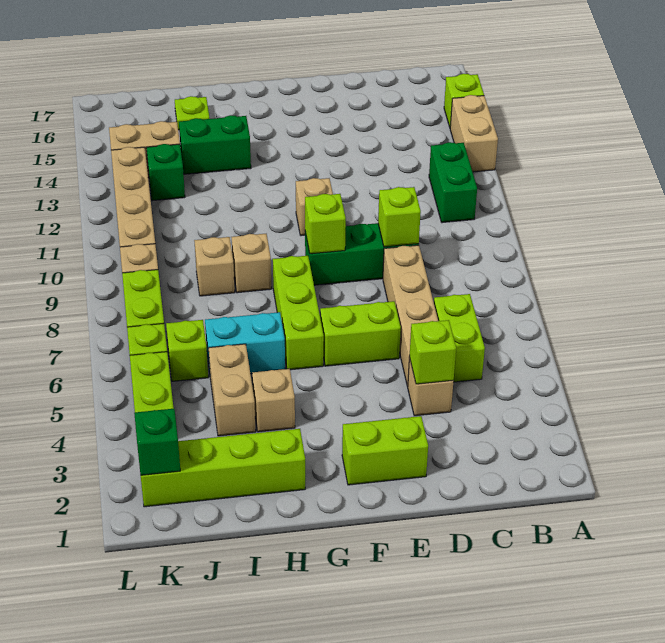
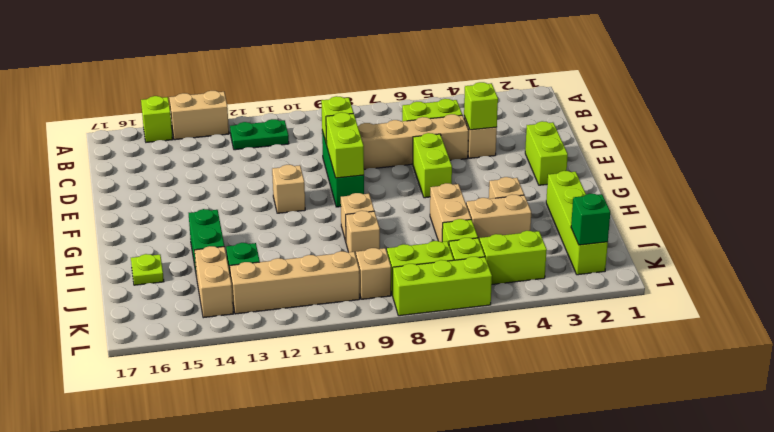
green brick B11:B12 level 1 -> green plate B11:B12 level 1
lime brick F9 level 2 -> lime brick E9:F9 level 2
lime brick G6:G8 level 1 -> lime brick L6:L8 level 1
cyan brick H6:I6 level 1 -> tan brick H6:I6 level 1

